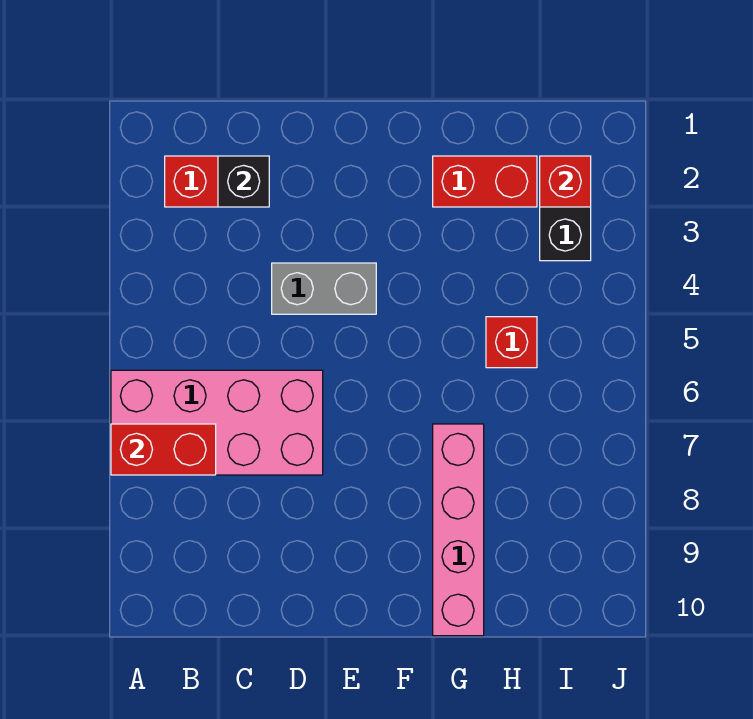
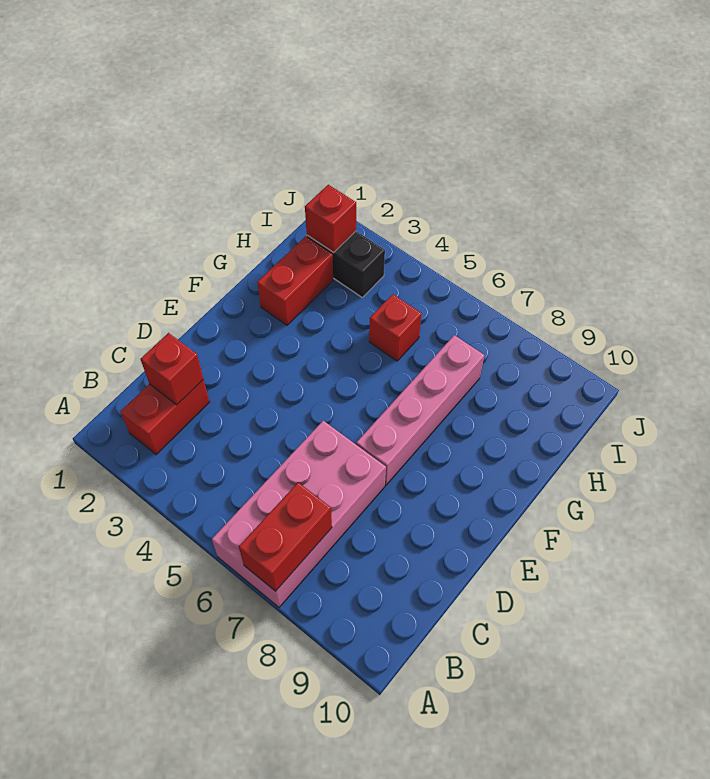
black brick C2 level 2 -> red brick C2 level 2
grey brick D4:E4 level 1 -> none
pink brick G7:G10 level 1 -> pink brick E7:H7 level 1

